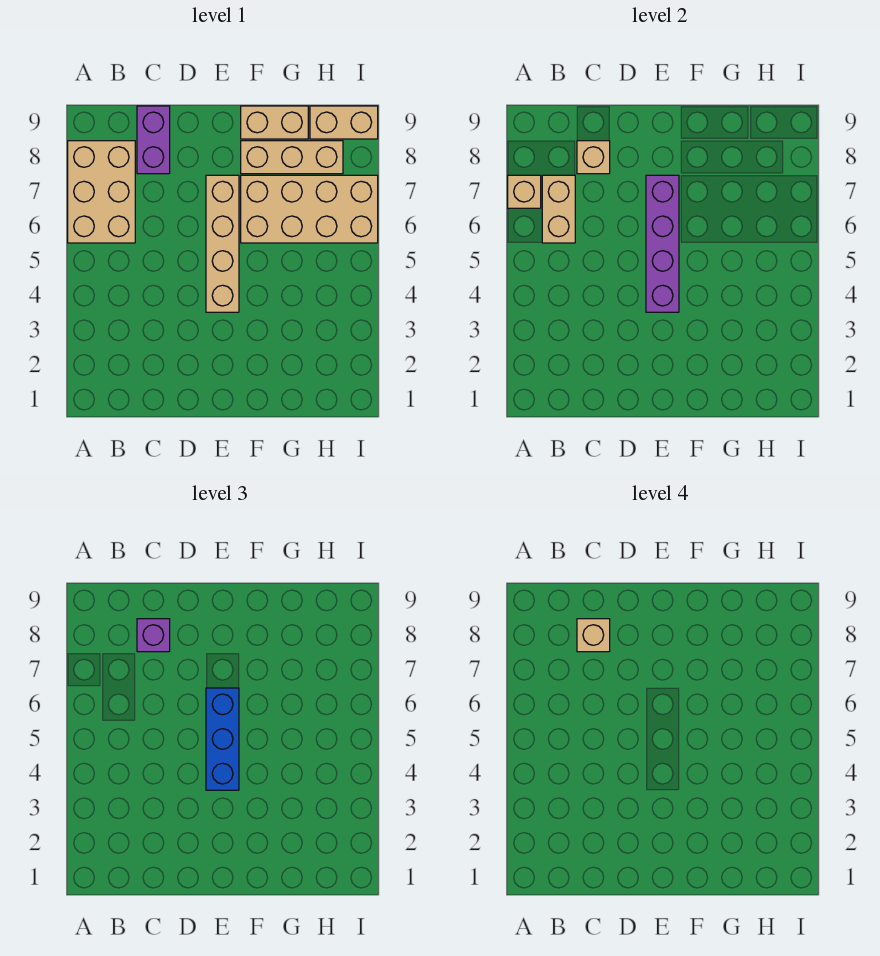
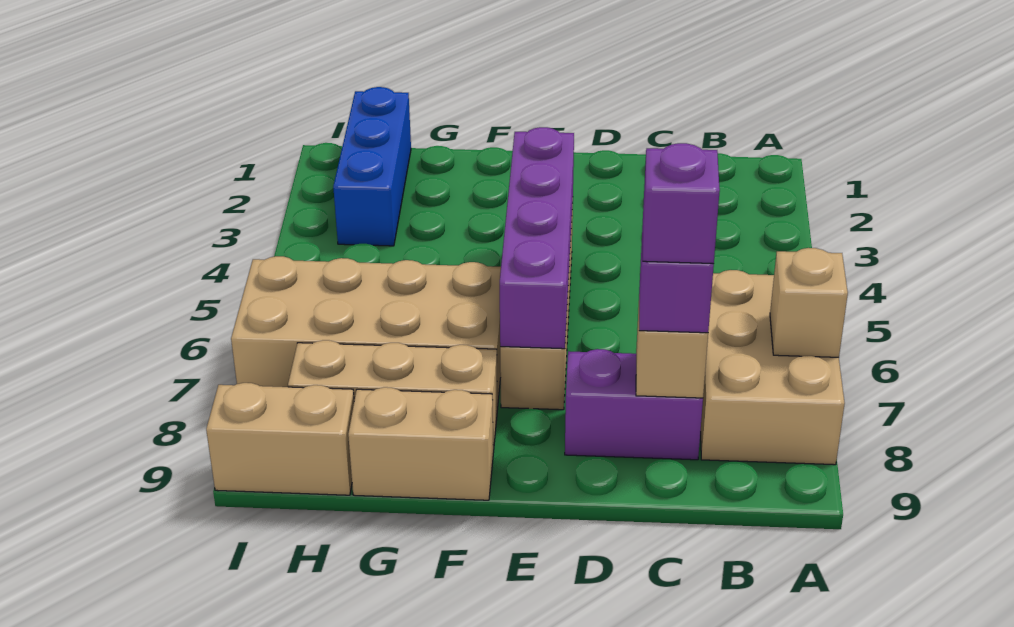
tan brick B6:B7 level 2 -> none
purple brick C8:C9 level 1 -> purple brick C8:D8 level 1
tan brick C8 level 4 -> purple brick C8 level 4
blue brick E4:E6 level 3 -> blue brick H1:H3 level 1

